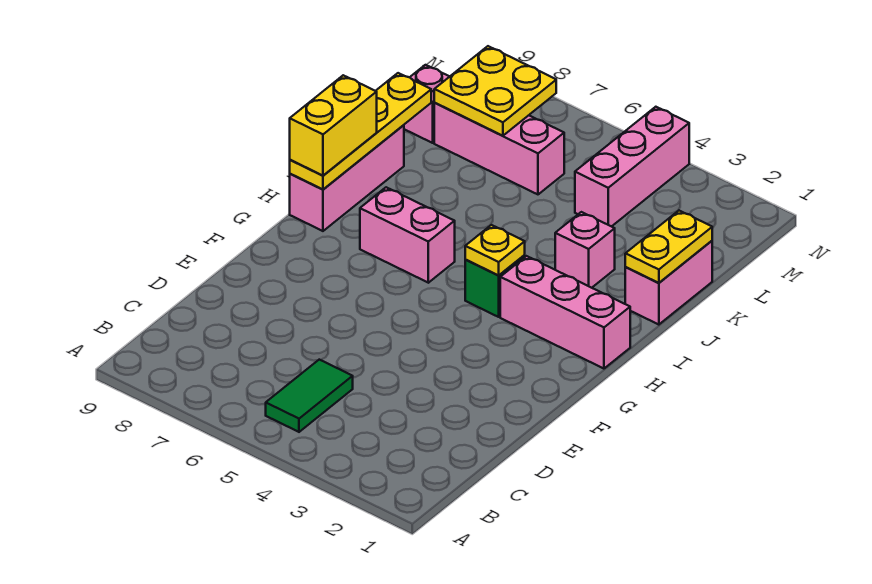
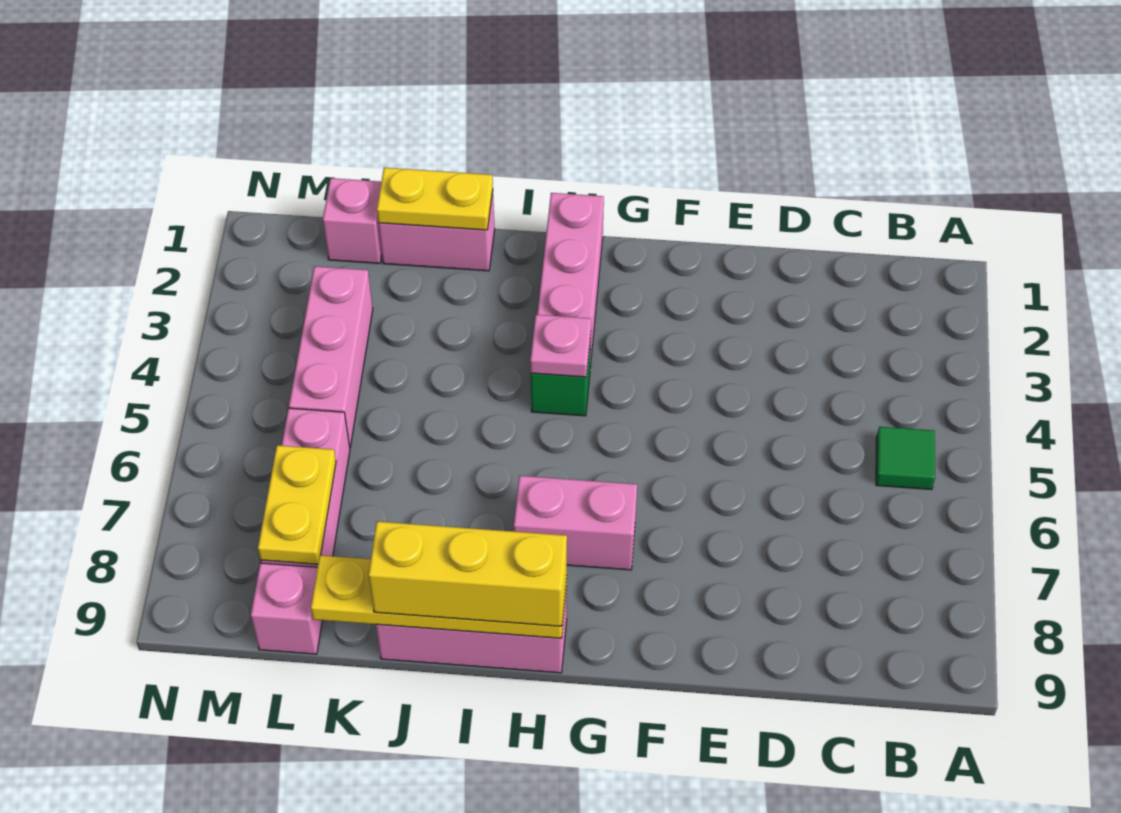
green tile B5:C5 level 1 -> green tile B5 level 1
yellow plate H4 level 2 -> pink plate H4 level 2
pink brick H6:H7 level 1 -> pink brick G7:H7 level 1
yellow brick H9:I9 level 3 -> yellow brick H9:J9 level 3
pink brick J3 level 1 -> pink brick L1 level 1
pink brick L4:N4 level 1 -> pink brick L3:L5 level 1
yellow plate L7:M8 level 2 -> yellow plate L7:L8 level 2

